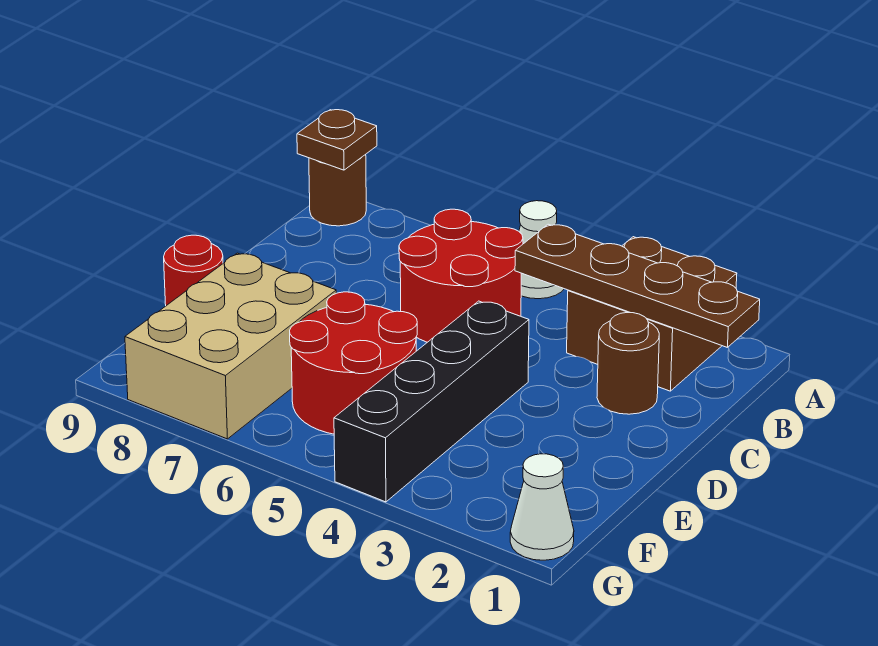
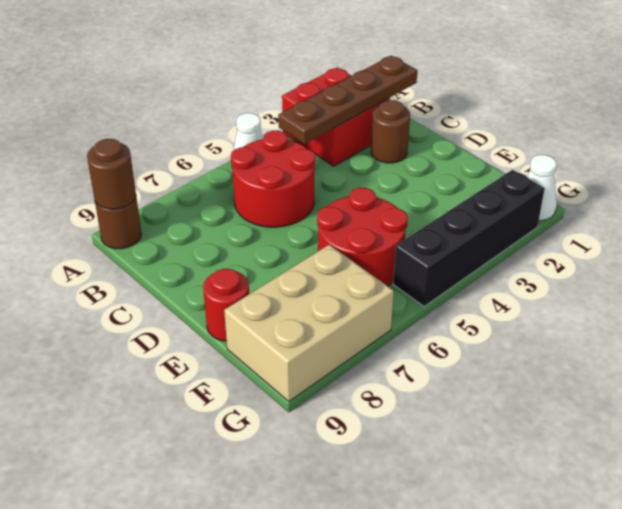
brown brick A2:B3 level 1 -> red brick A2:B3 level 1
brown plate A9 level 2 -> brown round brick A9 level 2
black brick D4:G4 level 1 -> black brick G2:G5 level 1
tan brick E7:G8 level 1 -> tan brick F7:G9 level 1

